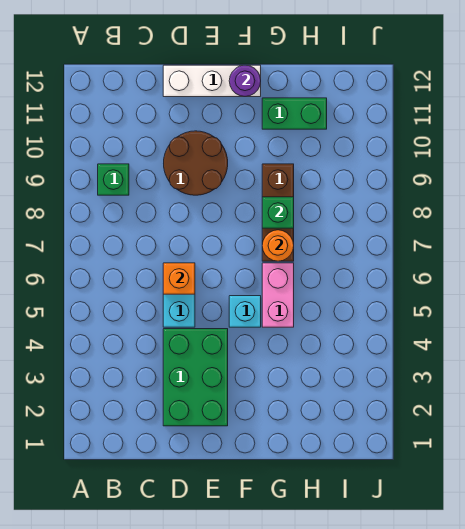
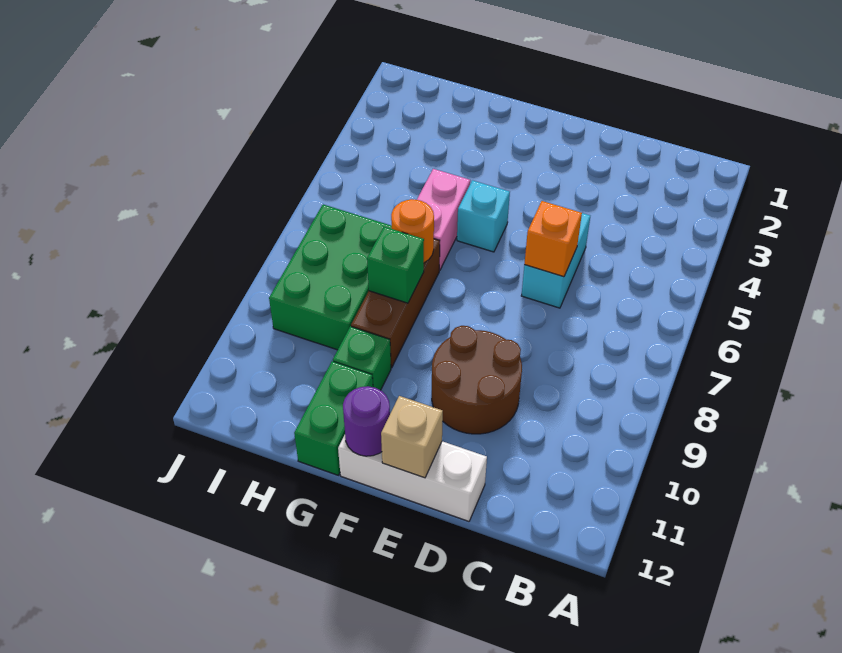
green brick B9 level 1 -> green brick G10 level 1
green brick D2:E4 level 1 -> green brick H7:I9 level 1
none -> tan brick E12 level 2
green brick G11:H11 level 1 -> green brick G11:G12 level 1

